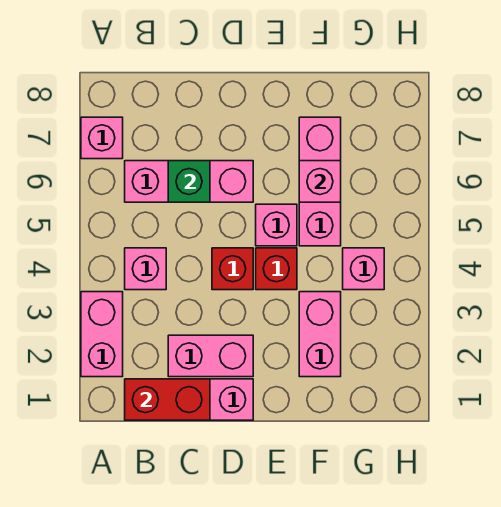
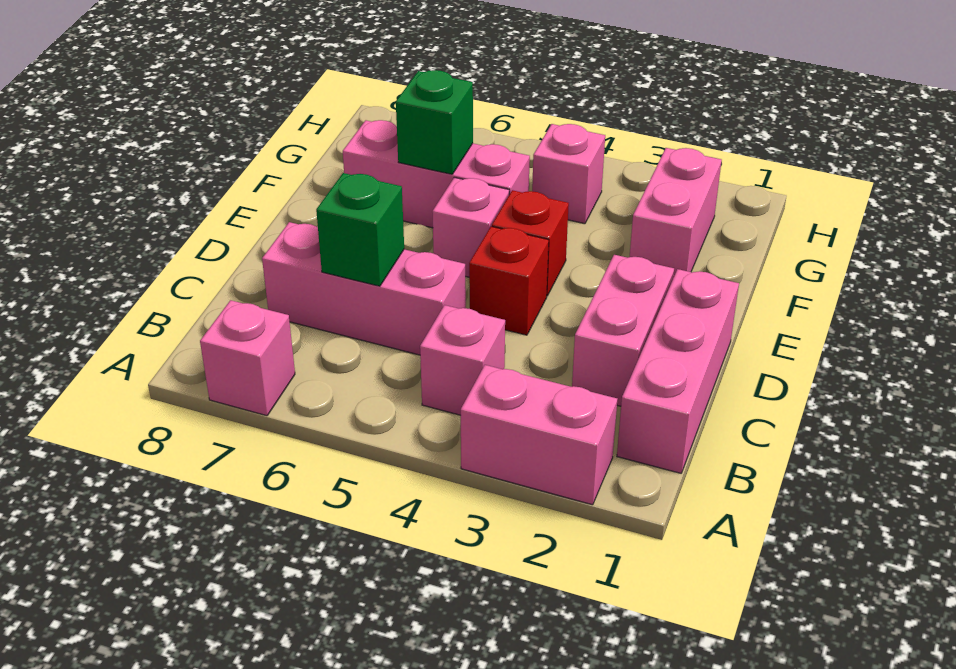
red brick B1:C1 level 2 -> none
pink brick B6:D6 level 1 -> pink brick C5:C7 level 1
pink brick F2:F3 level 1 -> pink brick F2:G2 level 1
pink brick F6 level 2 -> green brick F6 level 2

